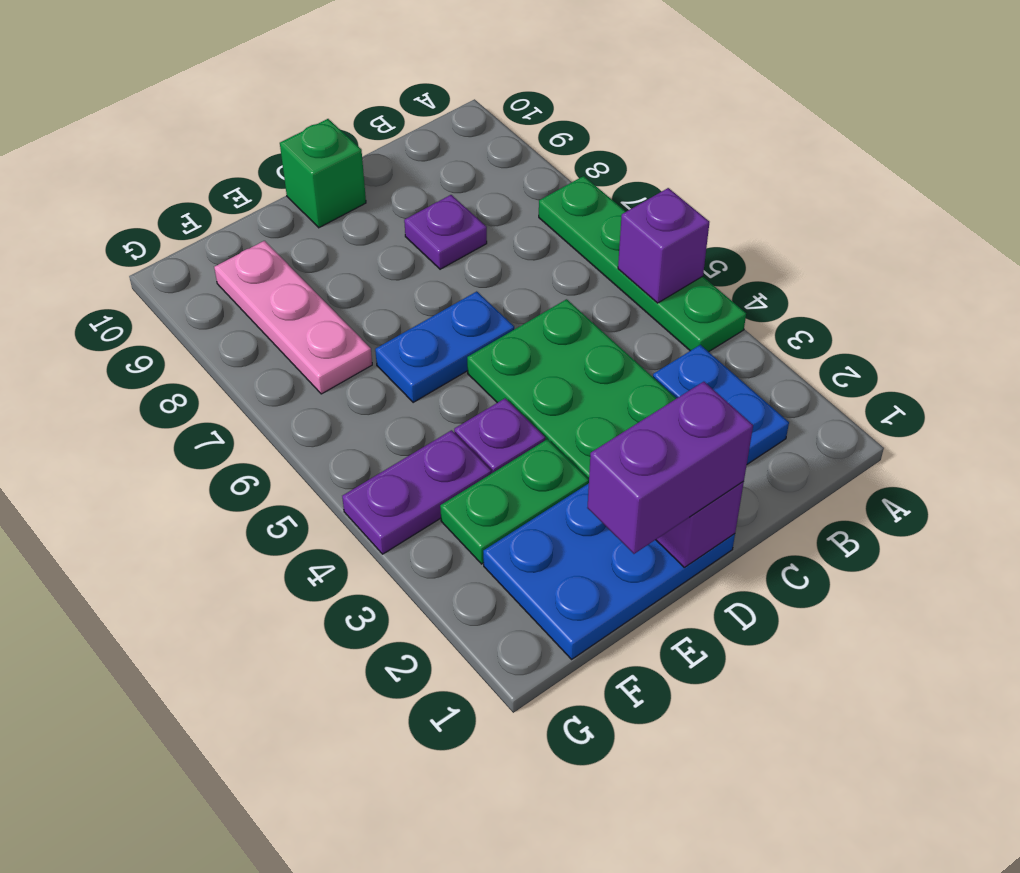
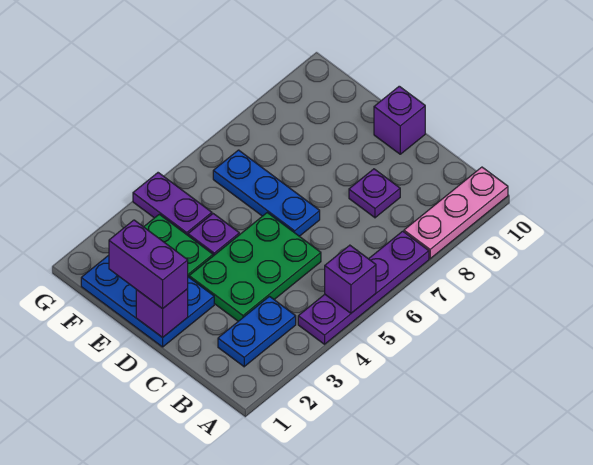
green plate A4:A7 level 1 -> purple plate A4:A7 level 1
blue plate D6:E6 level 1 -> blue plate D6:F6 level 1
green brick D10 level 1 -> purple brick D10 level 1
pink plate F7:F9 level 1 -> pink plate A8:A10 level 1

